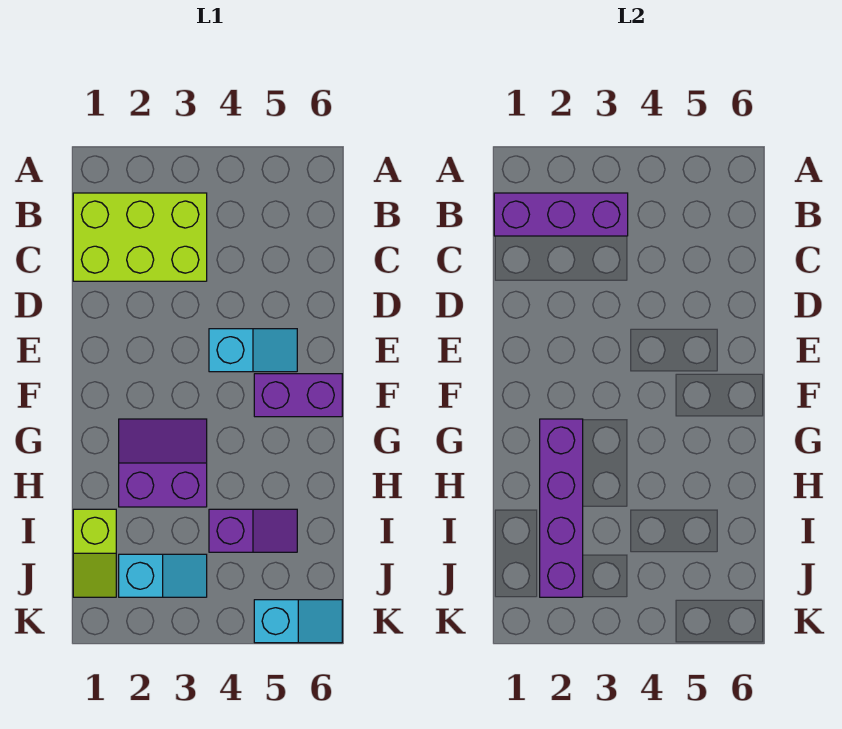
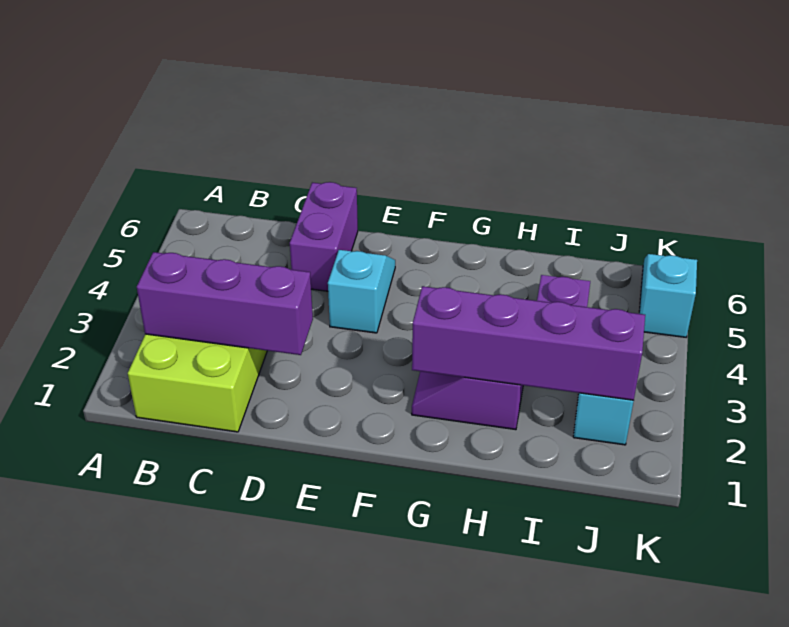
purple brick B1:B3 level 2 -> purple brick B2:D2 level 2
purple brick F5:F6 level 1 -> purple brick D5:D6 level 1
lime slope I1:J1 level 1 top I -> none

